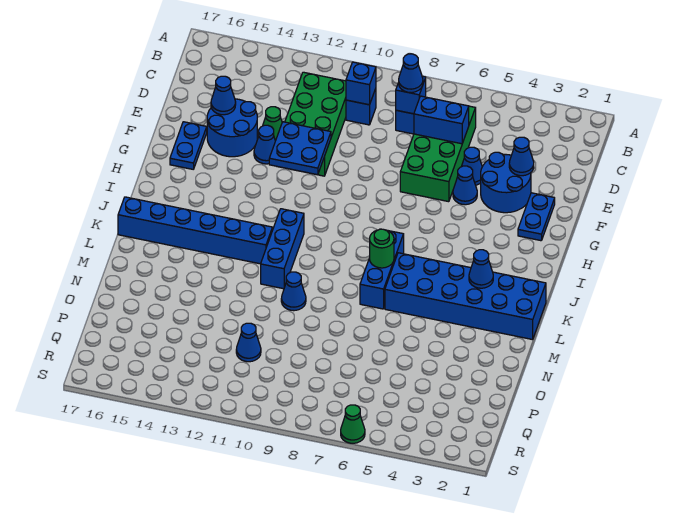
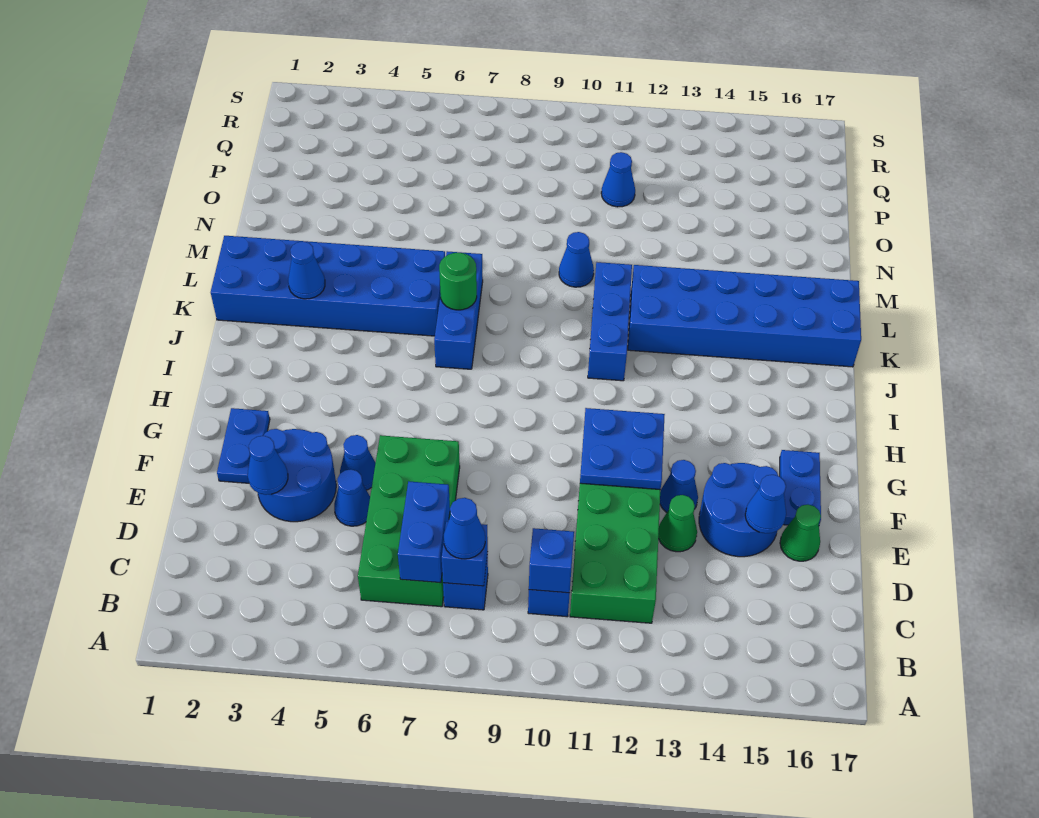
blue brick D6:D7 level 2 -> blue brick C7:D7 level 2
blue brick K12:K17 level 1 -> blue brick K12:L17 level 1
green cone S6 level 1 -> green cone E16 level 1

